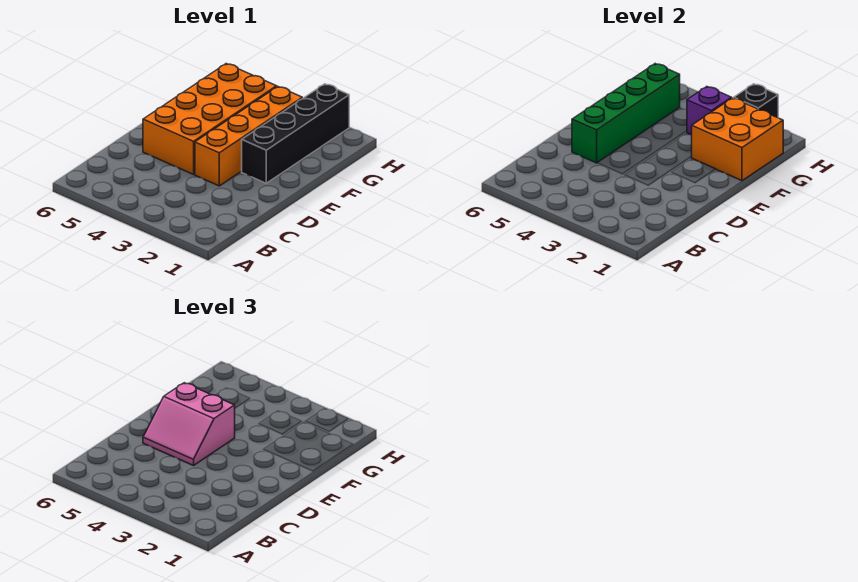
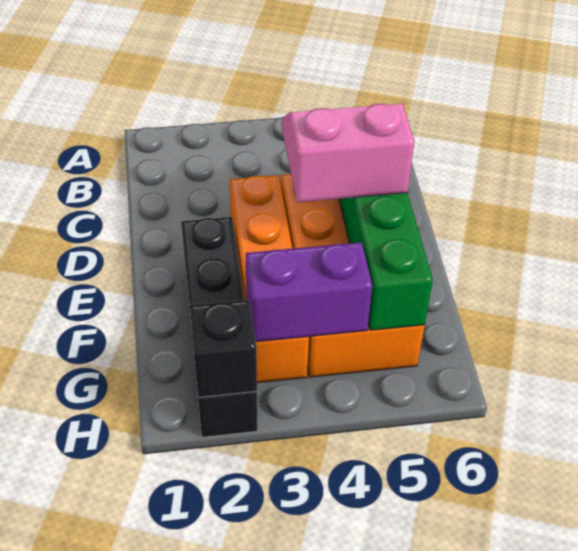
orange brick F1:G2 level 2 -> none
purple brick G3 level 2 -> purple brick G3:G4 level 2

